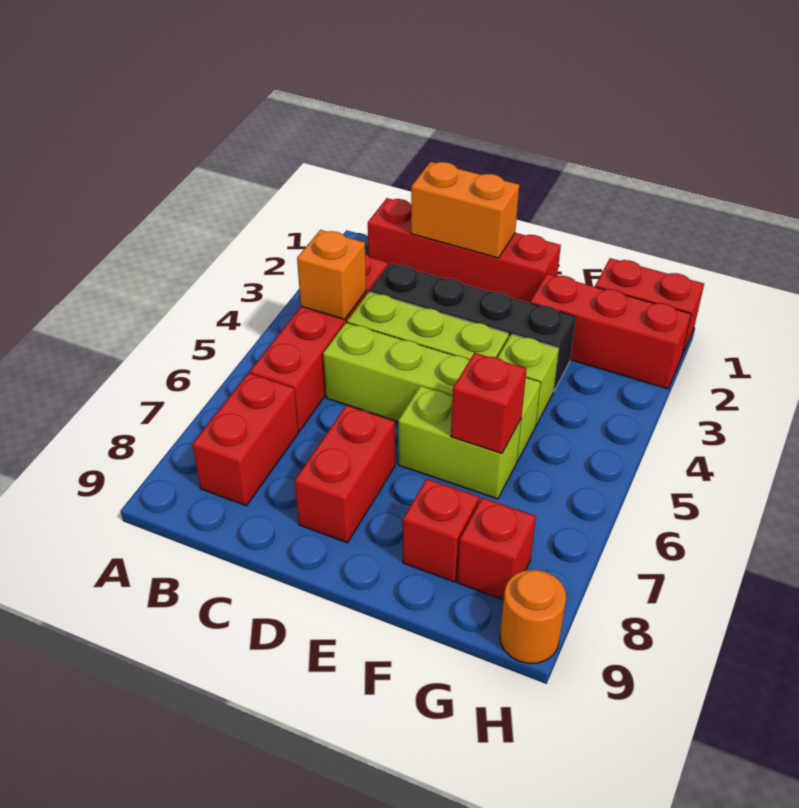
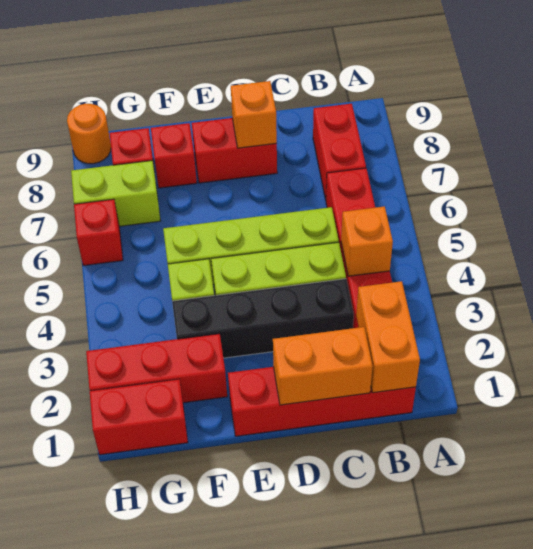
none -> orange brick B1:B2 level 2
red brick D7:D8 level 1 -> red brick D8:E8 level 1
none -> orange brick D8 level 2
lime brick E6:F6 level 1 -> lime brick G7:H7 level 1
red brick F6 level 2 -> red brick H6 level 1

